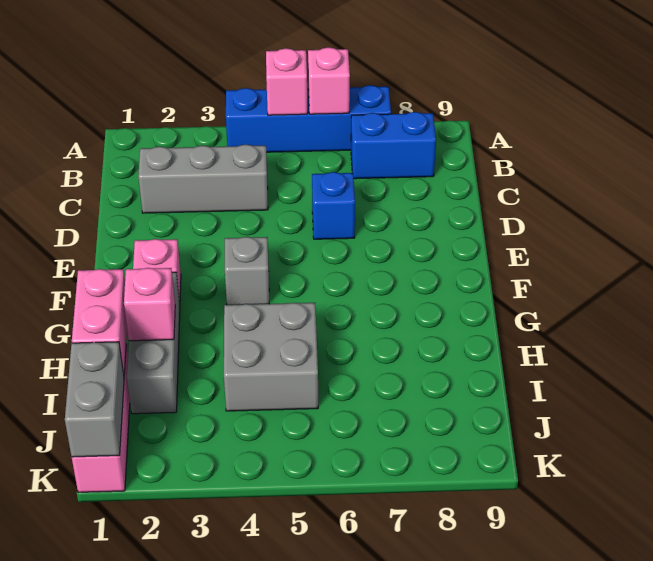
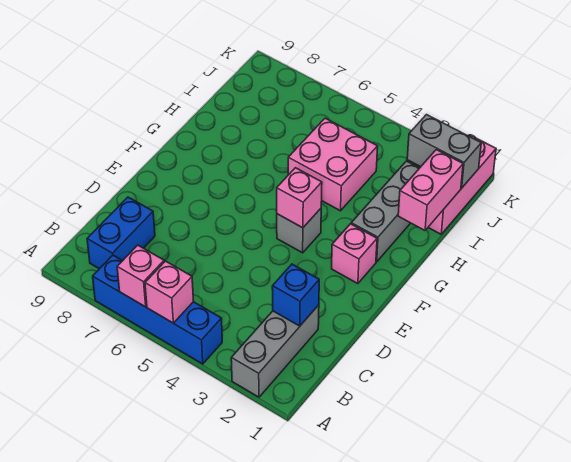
blue brick B7:B8 level 1 -> blue brick B8:C8 level 1
grey brick C2:C4 level 1 -> grey brick A2:C2 level 1
blue brick D6 level 1 -> blue brick C2 level 2
pink brick H2 level 2 -> pink brick F4 level 2
grey brick H4:I5 level 1 -> pink brick H4:I5 level 1
grey brick J1:K1 level 2 -> grey brick J1:J2 level 2

